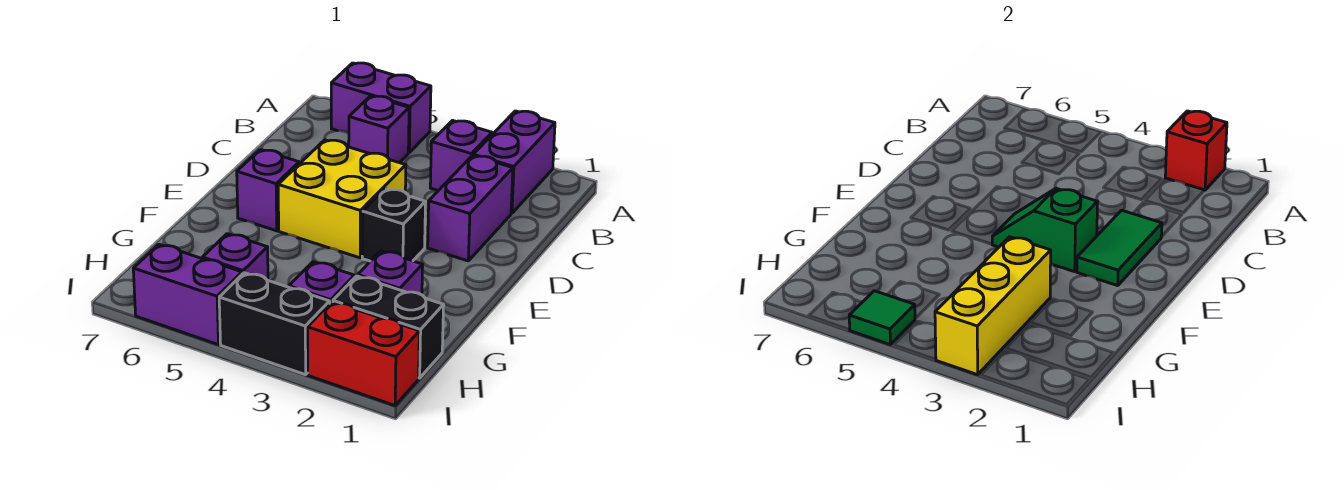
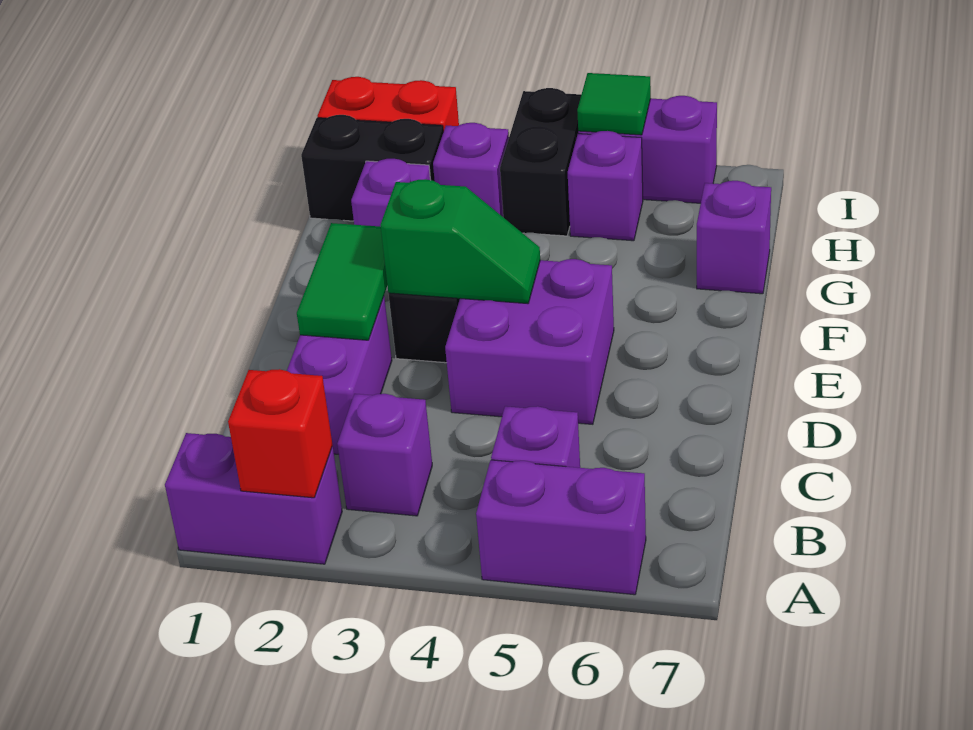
purple brick A2:B2 level 1 -> purple brick A1:A2 level 1
yellow brick D4:E5 level 1 -> purple brick D4:E5 level 1
purple brick E6 level 1 -> purple brick G7 level 1
yellow brick G3:I3 level 2 -> none
black brick I3:I4 level 1 -> black brick H4:I4 level 1

